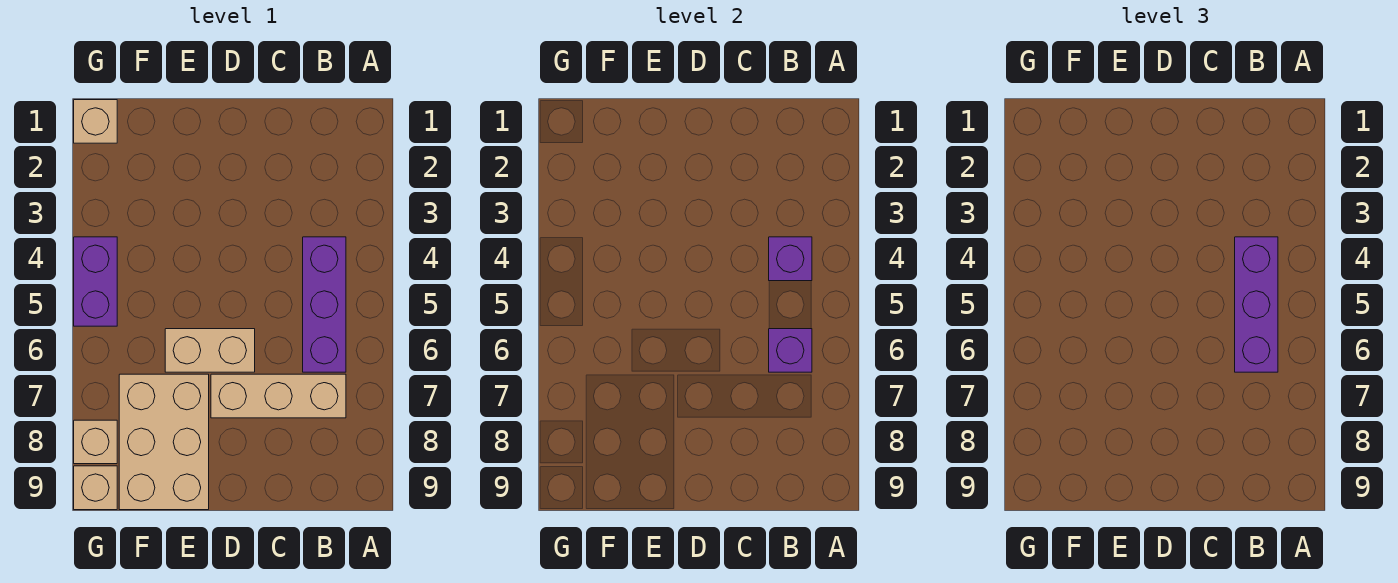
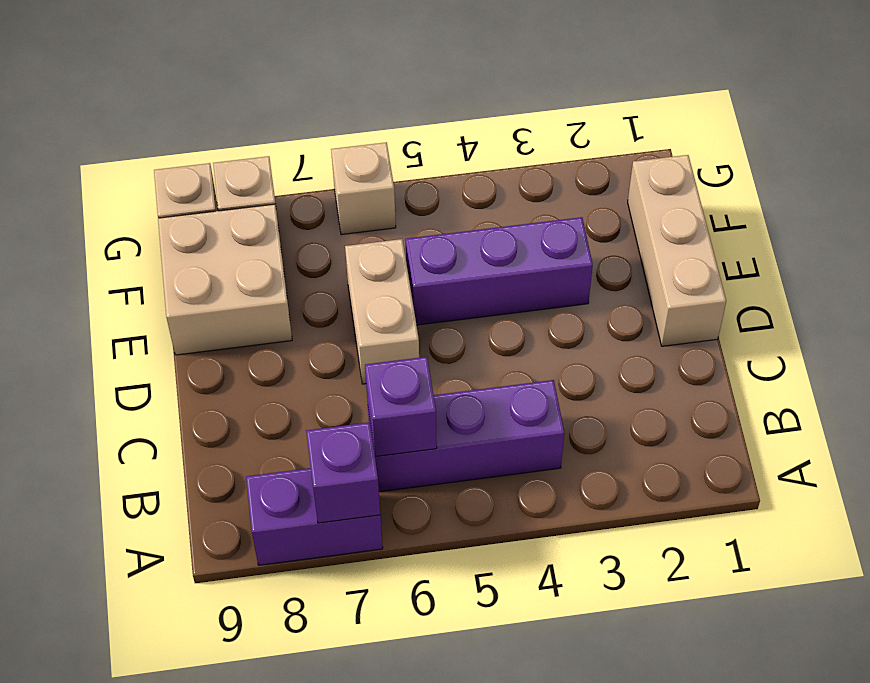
purple brick B4 level 2 -> purple brick A7 level 2
purple brick B4:B6 level 3 -> purple brick E3:E5 level 1
tan brick B7:D7 level 1 -> tan brick D1:F1 level 1
tan brick E7:F9 level 1 -> tan brick E8:F9 level 1
tan brick G1 level 1 -> tan brick G6 level 1
purple brick G4:G5 level 1 -> purple brick A7:A8 level 1

